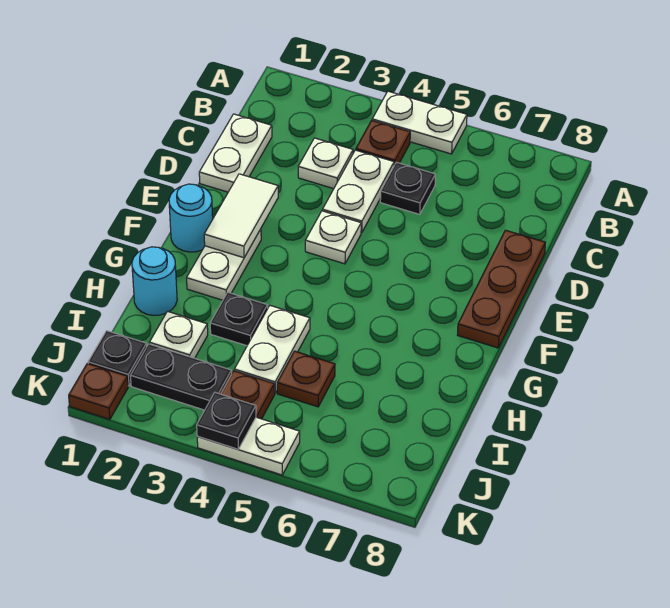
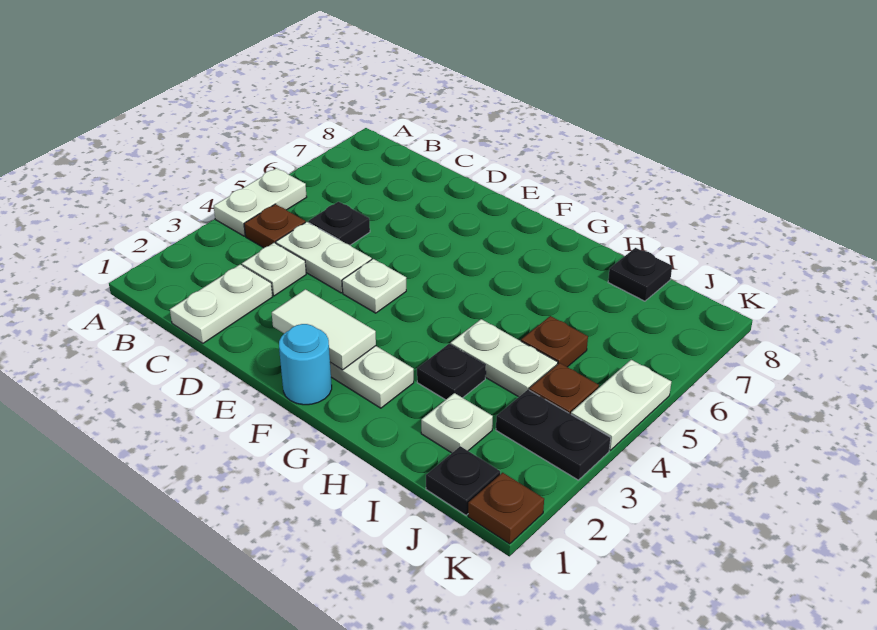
white plate C1:D1 level 1 -> white plate C1:C2 level 1
brown plate D8:F8 level 1 -> none
cyan round brick H1 level 1 -> none
black plate J2:J3 level 1 -> black plate J3:K3 level 1
black plate K4 level 2 -> black plate I8 level 1

